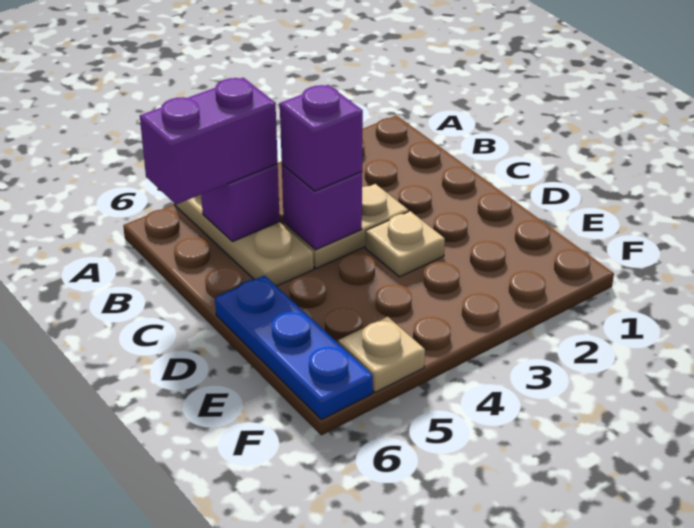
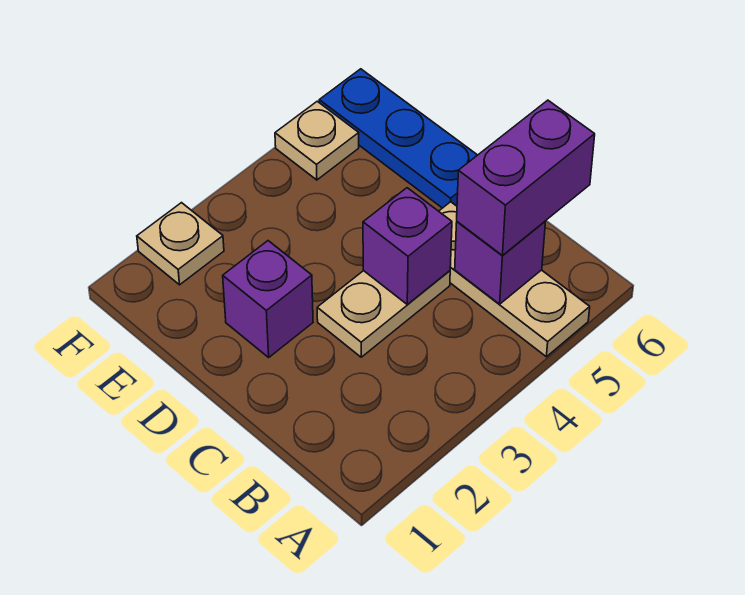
purple brick C4 level 3 -> purple brick D2 level 1
tan plate D3 level 1 -> tan plate F2 level 1

